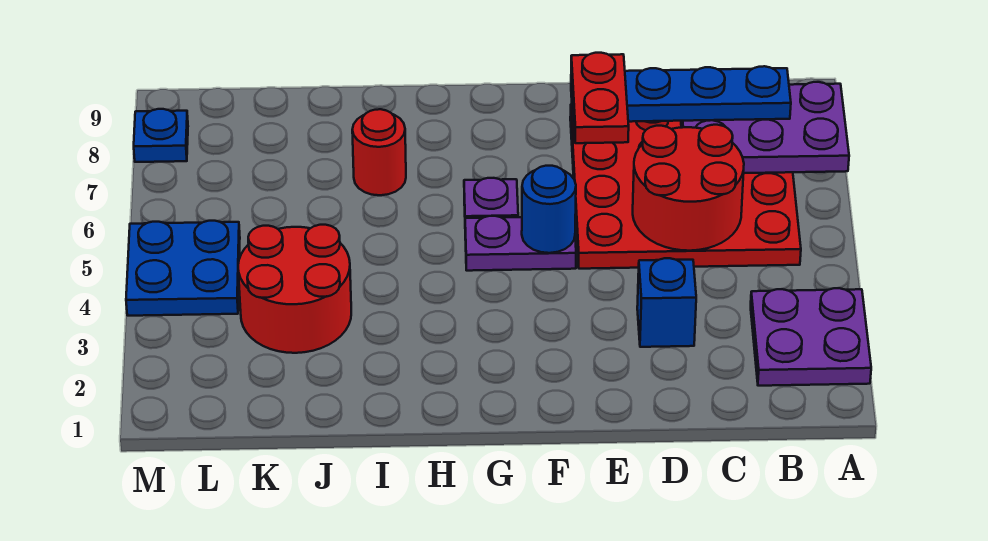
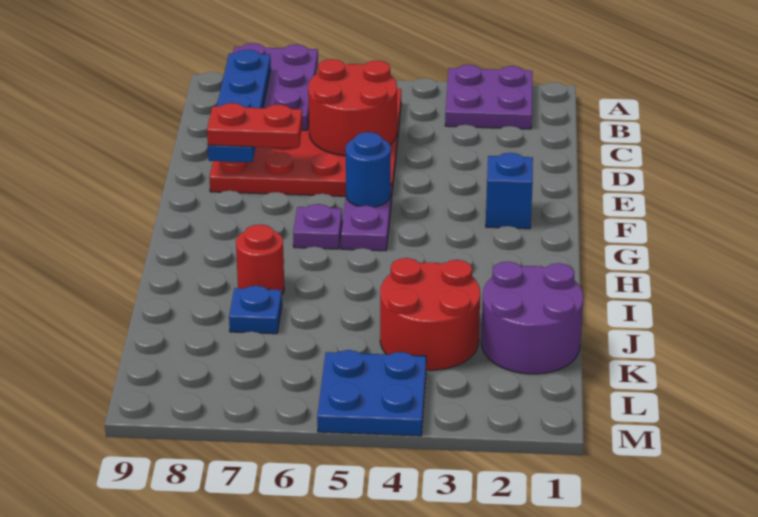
blue brick D3 level 1 -> blue brick F2 level 1
none -> purple round brick J1:K2 level 1
blue plate M8 level 1 -> blue plate J7 level 1

